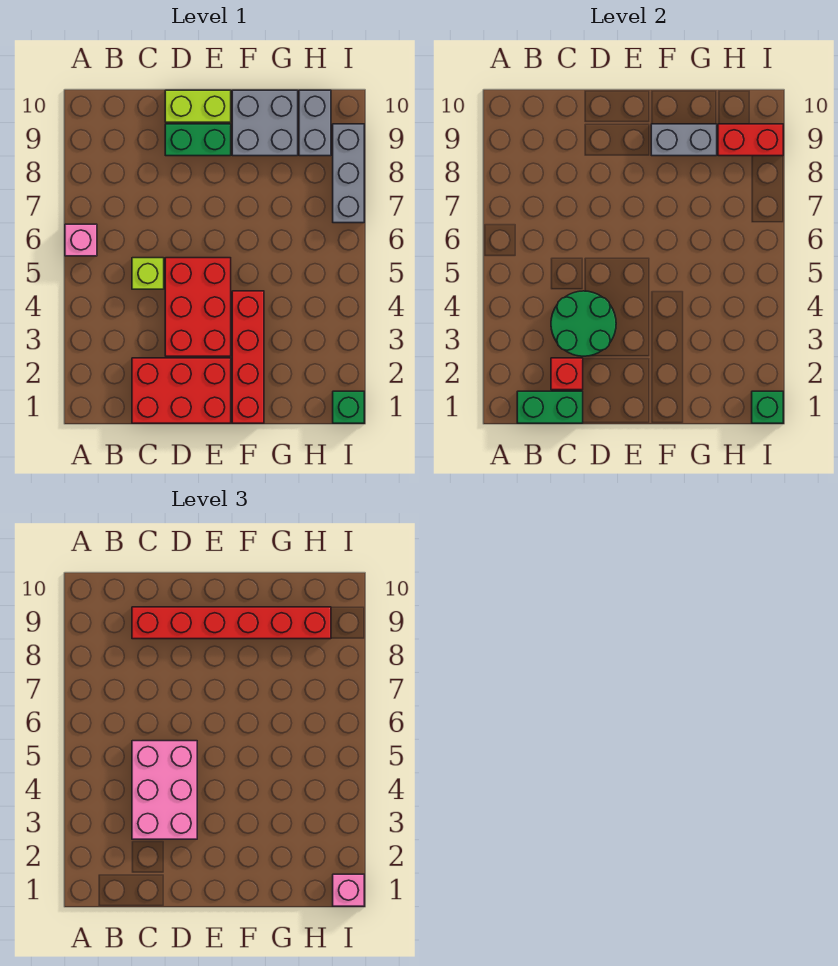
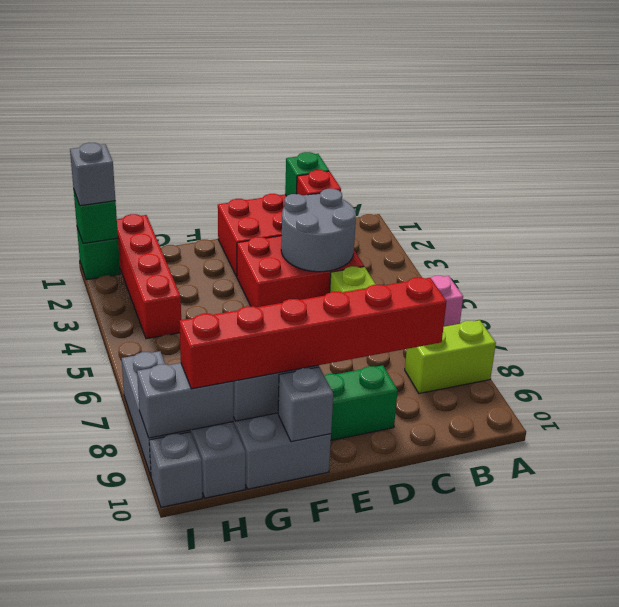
green brick B1:C1 level 2 -> green brick C1 level 2
green round brick C3:D4 level 2 -> grey round brick C3:D4 level 2
pink brick C3:D5 level 3 -> none
red brick D3:E5 level 1 -> red brick C3:E4 level 1
lime brick D10:E10 level 1 -> lime brick A8:B8 level 1
red brick F1:F4 level 1 -> red brick H1:H4 level 1
none -> grey brick F10 level 2
red brick H9:I9 level 2 -> grey brick H9:I9 level 2
pink brick I1 level 3 -> grey brick I1 level 3
none -> grey brick I10 level 1

